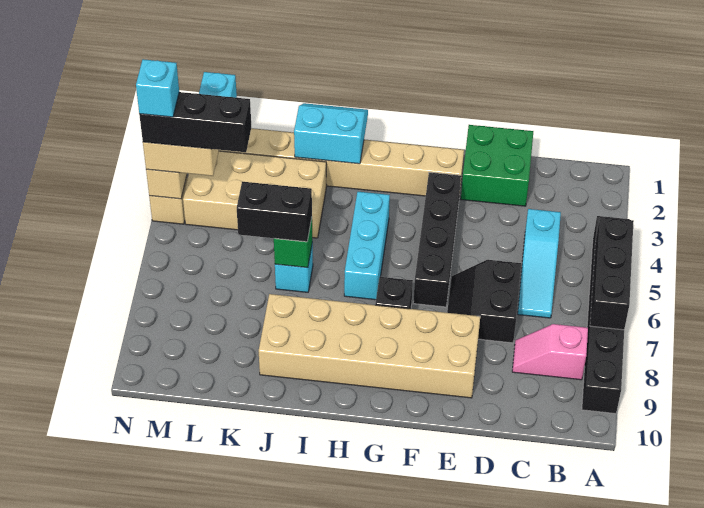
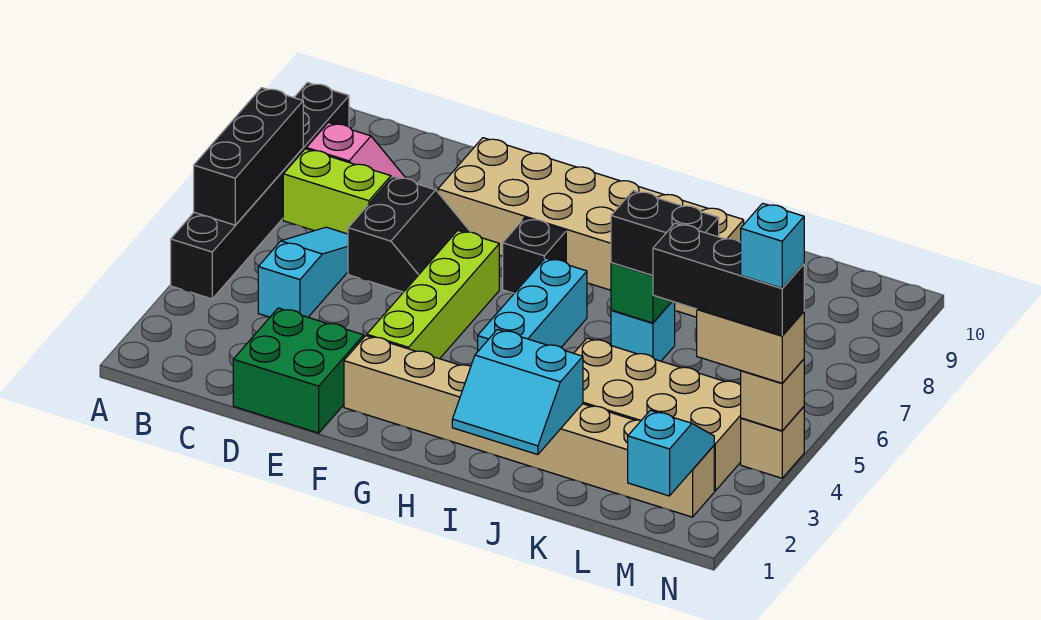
none -> lime brick B7:C7 level 1
black brick F3:F6 level 1 -> lime brick F3:F6 level 1

